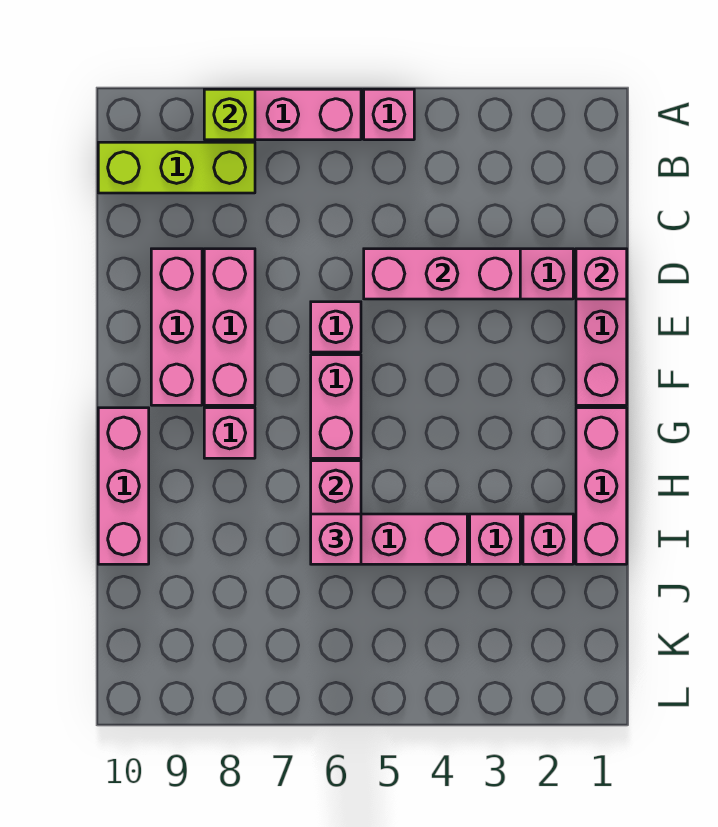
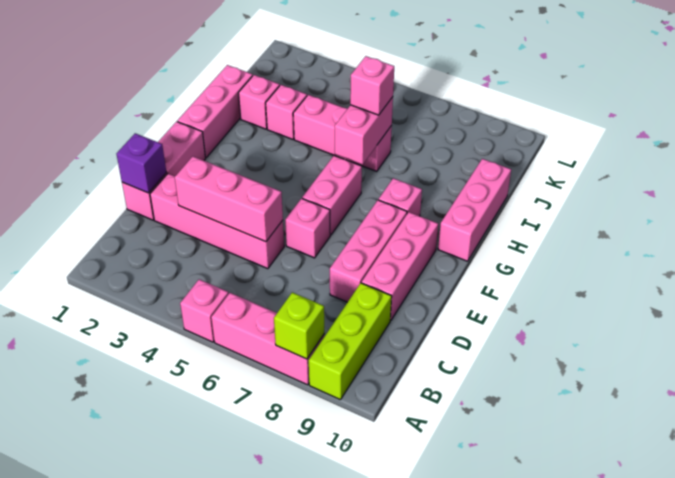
lime brick B8:B10 level 1 -> lime brick A9:C9 level 1
pink brick D1 level 2 -> purple brick D1 level 2

